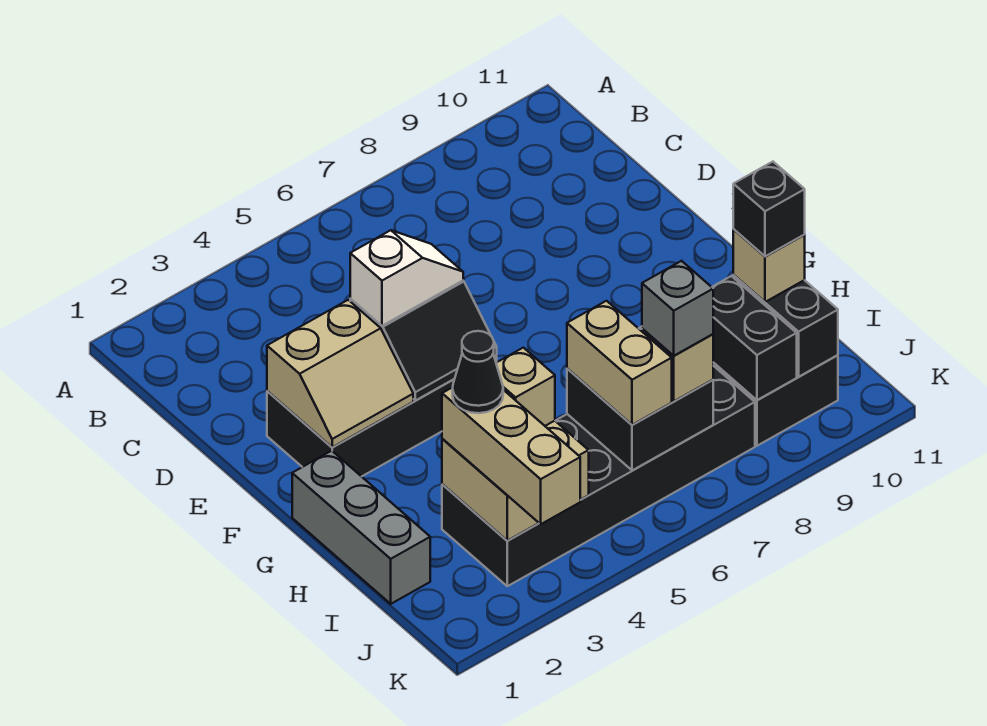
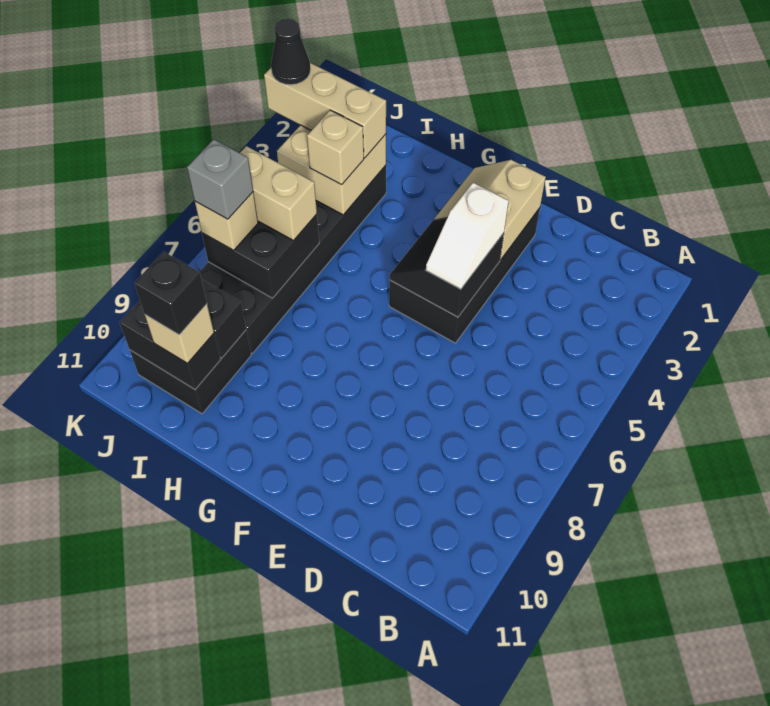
grey brick G1:I1 level 1 -> none
black cone I3 level 4 -> black cone K3 level 4

